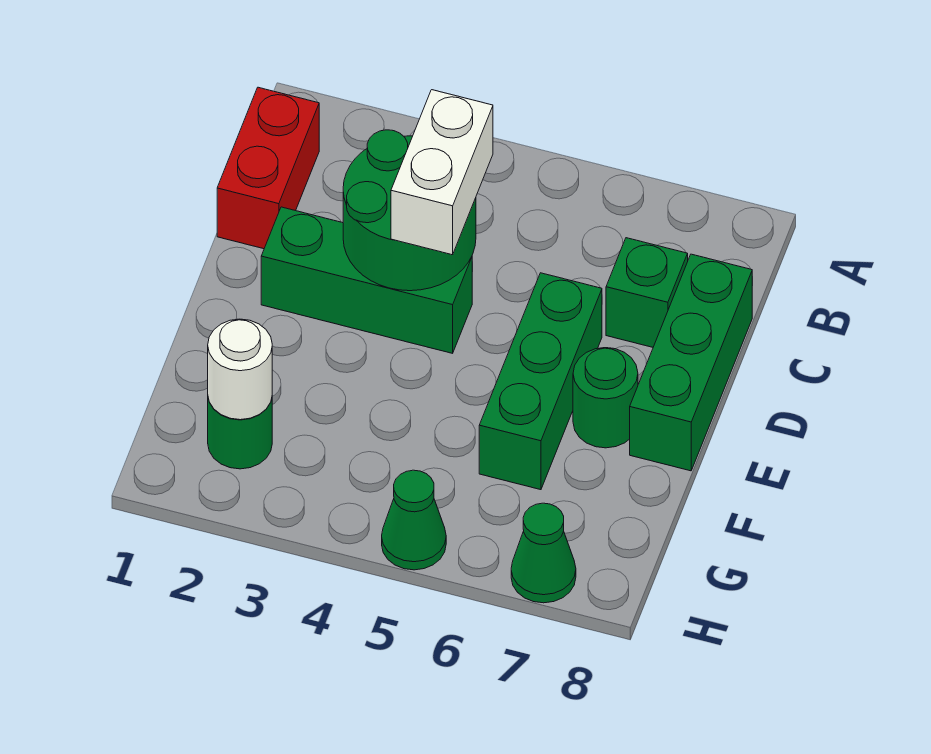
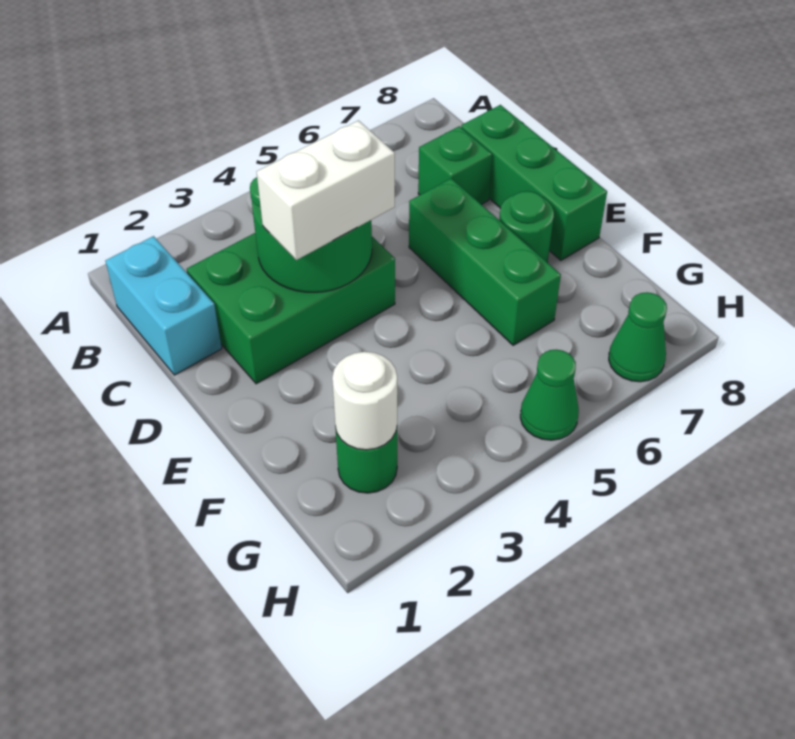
red brick B1:C1 level 1 -> cyan brick B1:C1 level 1
white brick C4:D4 level 3 -> white brick D3:D4 level 3
green brick D2:D4 level 1 -> green brick C2:D4 level 1

